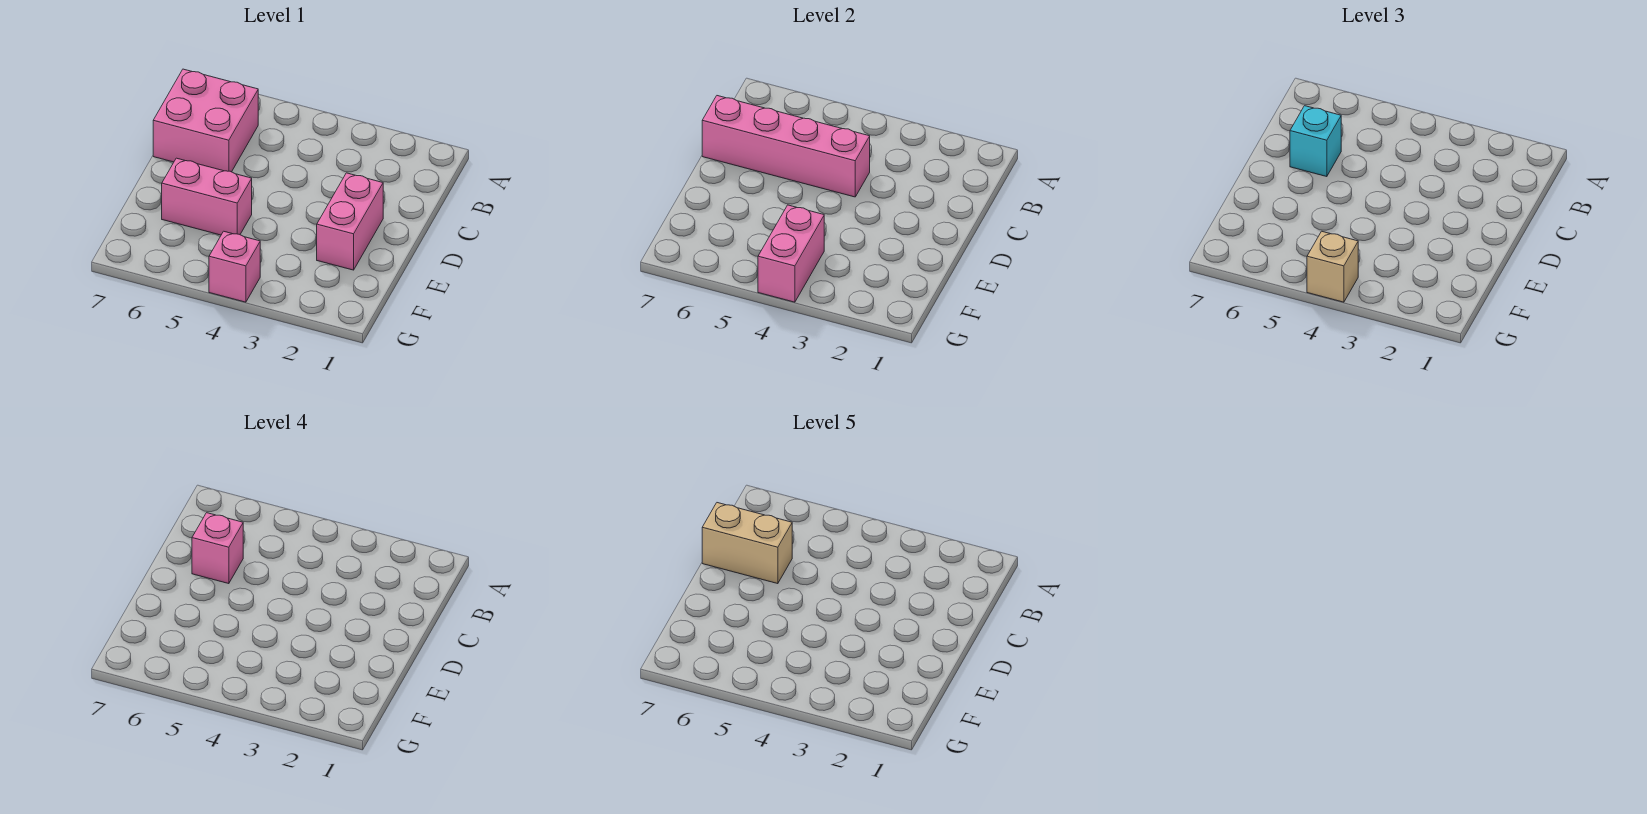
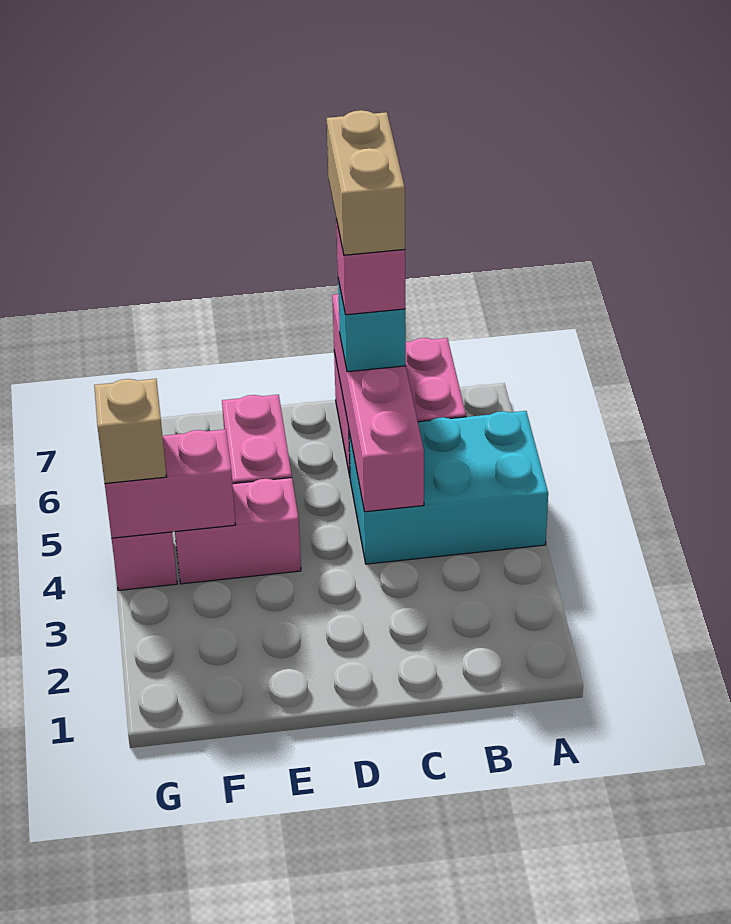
none -> cyan brick A4:C5 level 1
pink brick D2:E2 level 1 -> pink brick E4:F4 level 1

